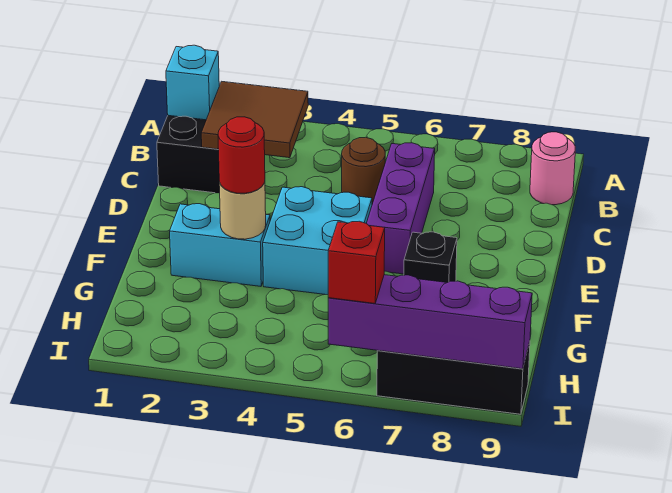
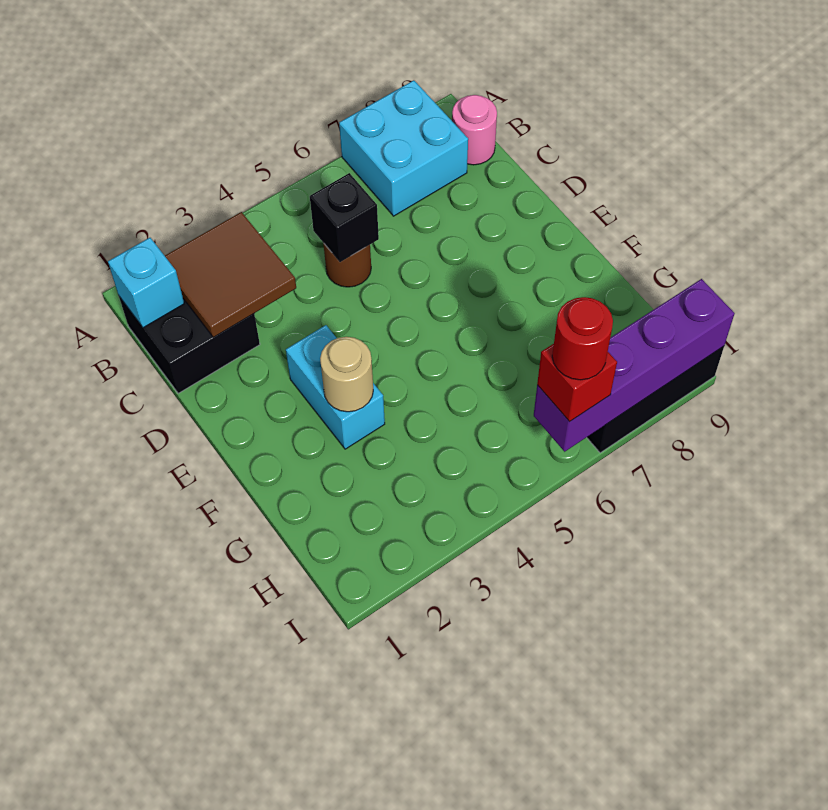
purple brick C6:E6 level 1 -> none
cyan brick E4:F5 level 1 -> cyan brick A7:B8 level 1
cyan brick F2:F3 level 1 -> cyan brick E3:F3 level 1
red round brick F3 level 3 -> red round brick I6 level 4
black brick F7 level 1 -> black brick C5 level 2

